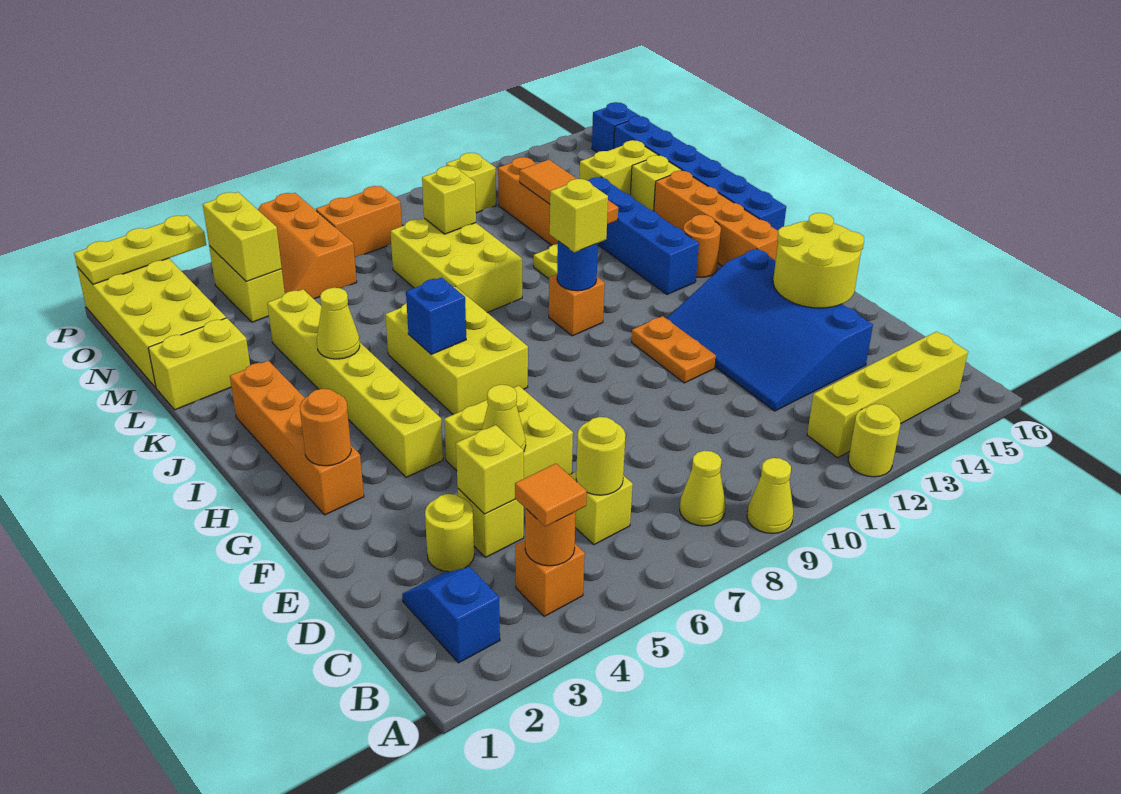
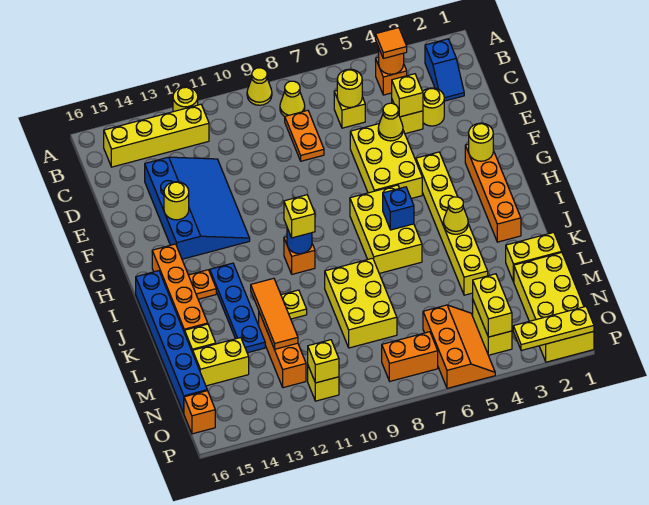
yellow brick E5:F6 level 1 -> yellow brick E5:G6 level 1
yellow round brick E14:F15 level 2 -> yellow round brick F14 level 2
orange plate F11:G11 level 1 -> orange plate C8:D8 level 1
orange round brick G2 level 2 -> yellow round brick G2 level 2
blue brick I13:L13 level 1 -> blue plate I13:L13 level 1
orange round brick I14 level 1 -> orange plate I14 level 1
yellow brick M9 level 2 -> yellow brick O11 level 2
blue brick O16 level 1 -> orange brick O16 level 1

